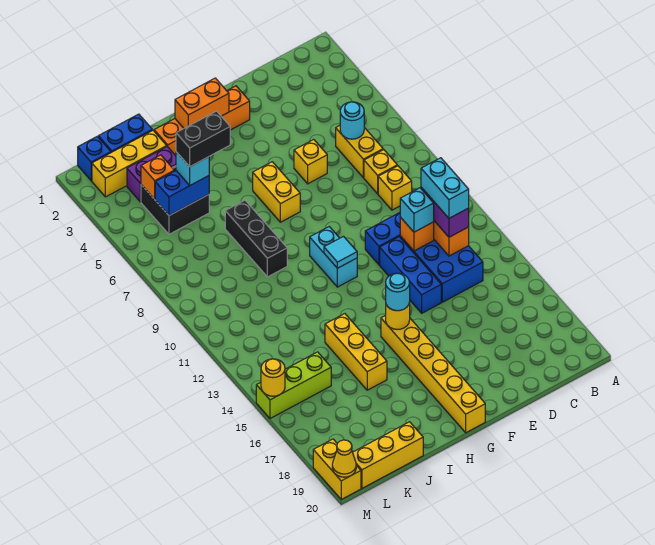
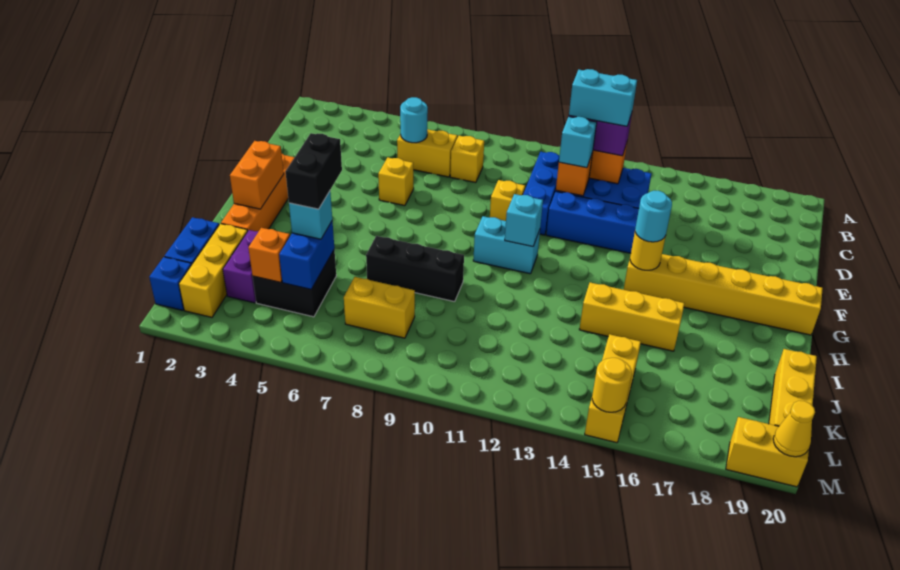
yellow brick C9 level 1 -> yellow brick E10 level 1
yellow brick G6:G7 level 1 -> yellow brick K7:K8 level 1
cyan tile G11 level 2 -> cyan brick G11 level 2
lime brick K15:M15 level 1 -> yellow brick K15:M15 level 1

